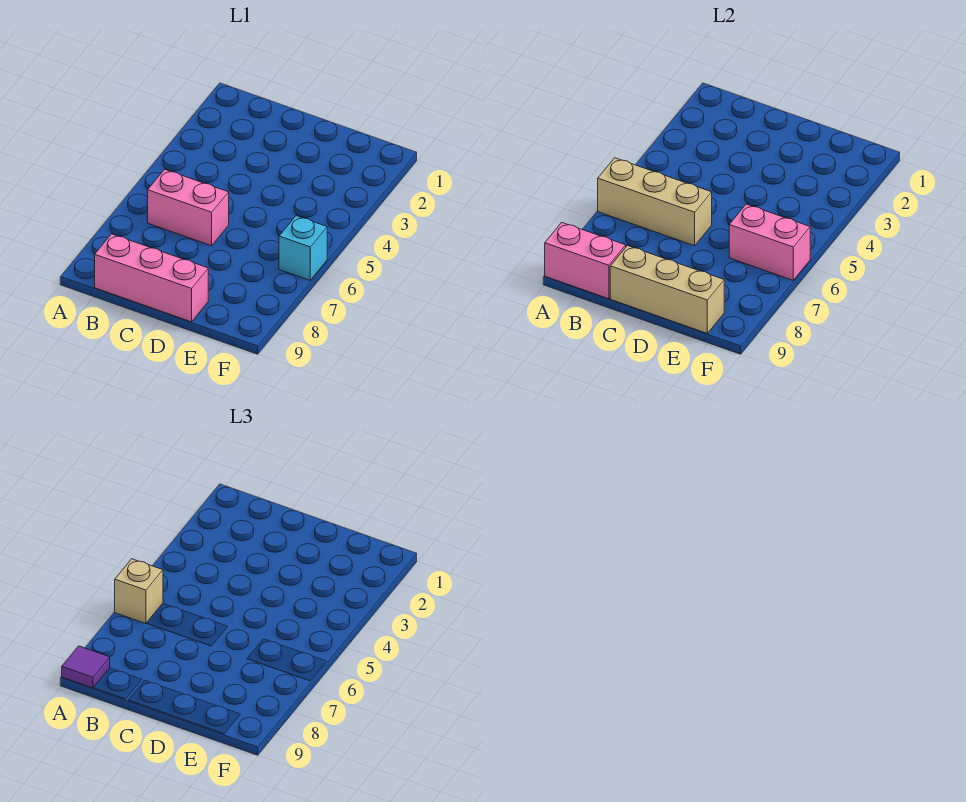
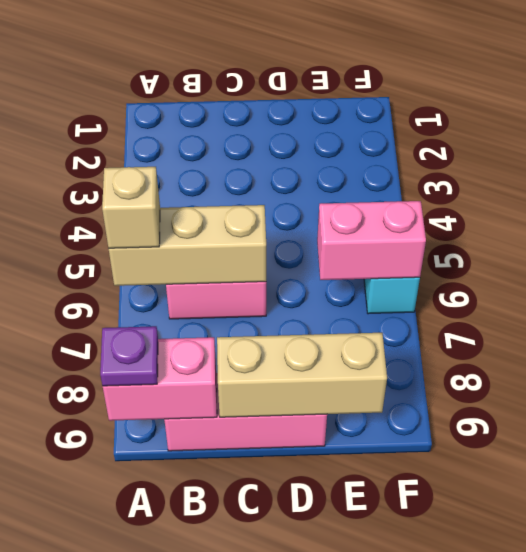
purple tile A9 level 3 -> purple plate A9 level 3

